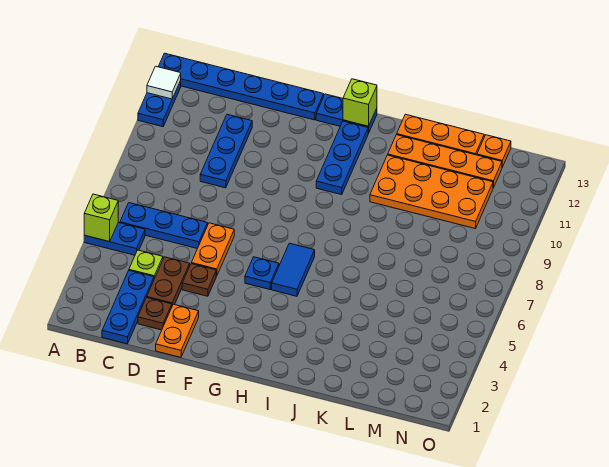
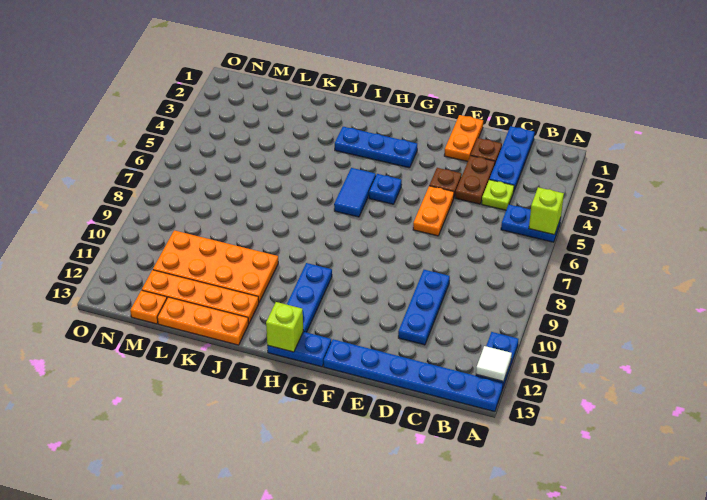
blue plate B6:D6 level 1 -> blue plate G3:I3 level 1

